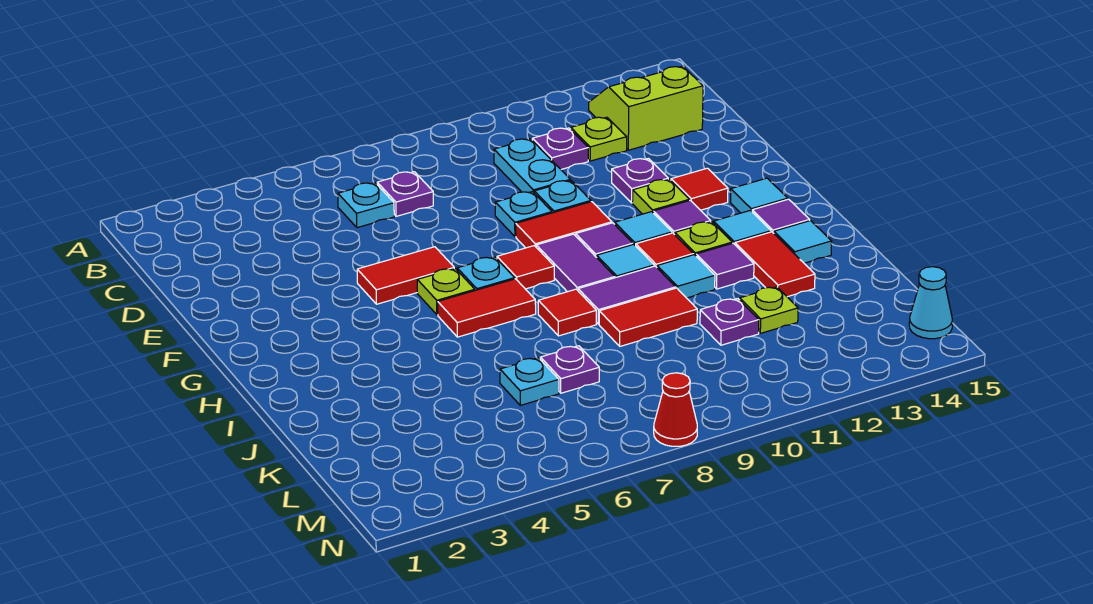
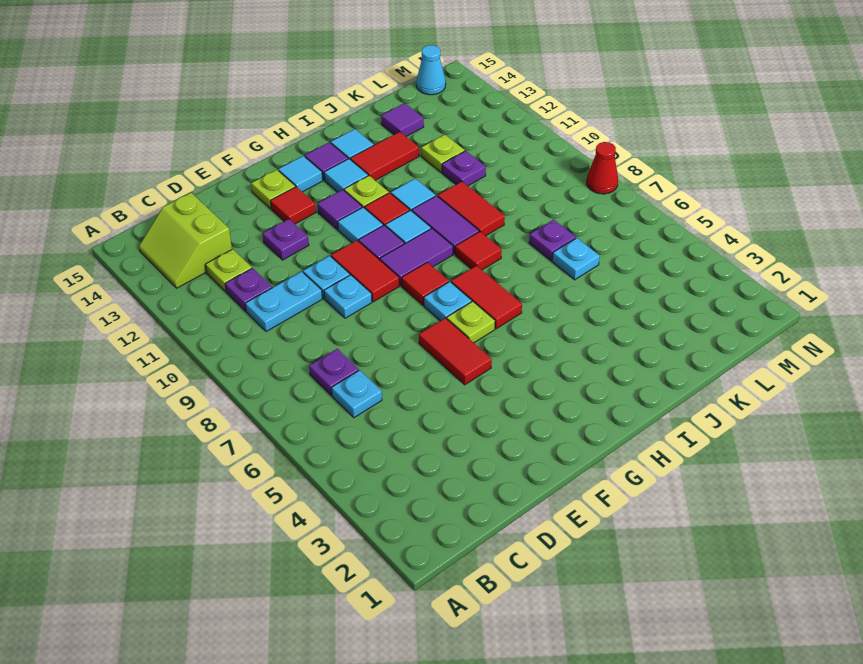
lime plate F12 level 1 -> lime plate F14 level 1
purple tile I12 level 1 -> purple tile K14 level 1

